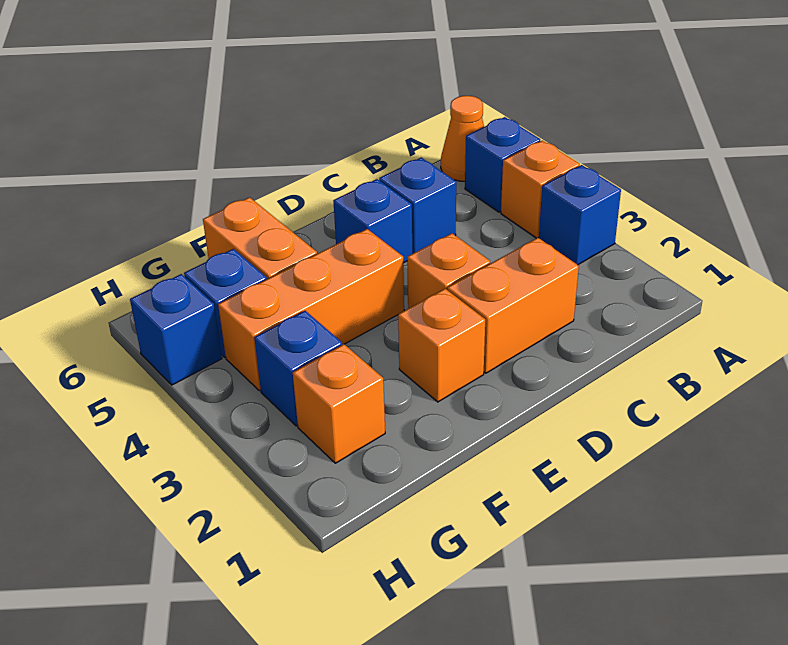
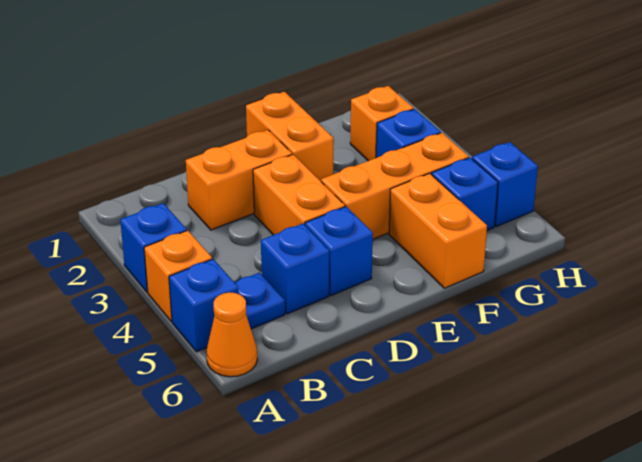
none -> blue plate B5 level 1
orange brick D3 level 1 -> orange brick D3:D4 level 1
orange brick E2 level 1 -> orange brick E1:E2 level 1

